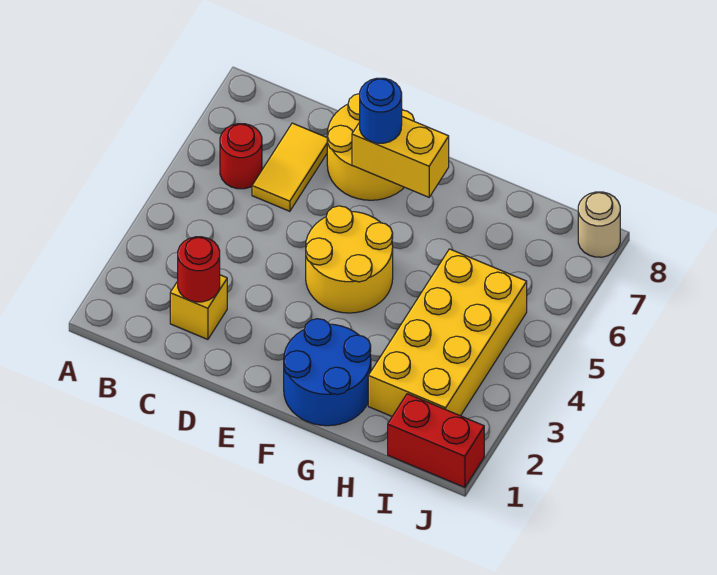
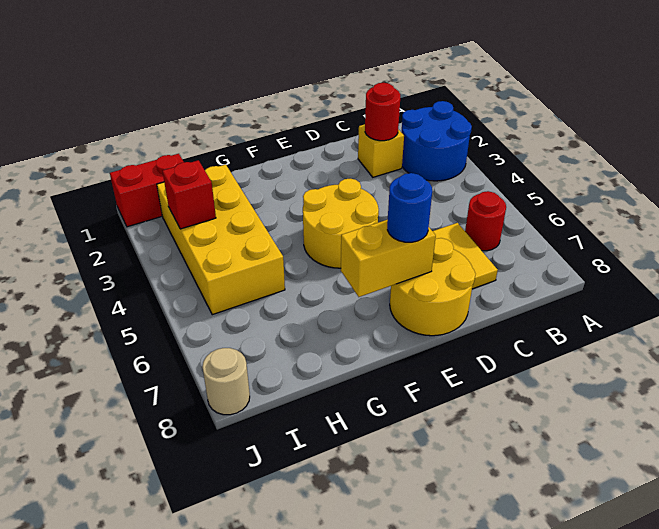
blue round brick F1:G2 level 1 -> blue round brick A2:B3 level 1
none -> red brick I3 level 2

